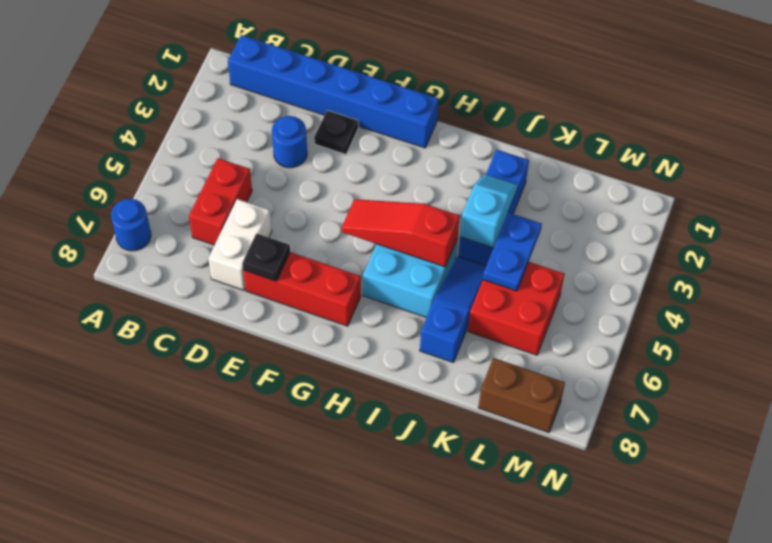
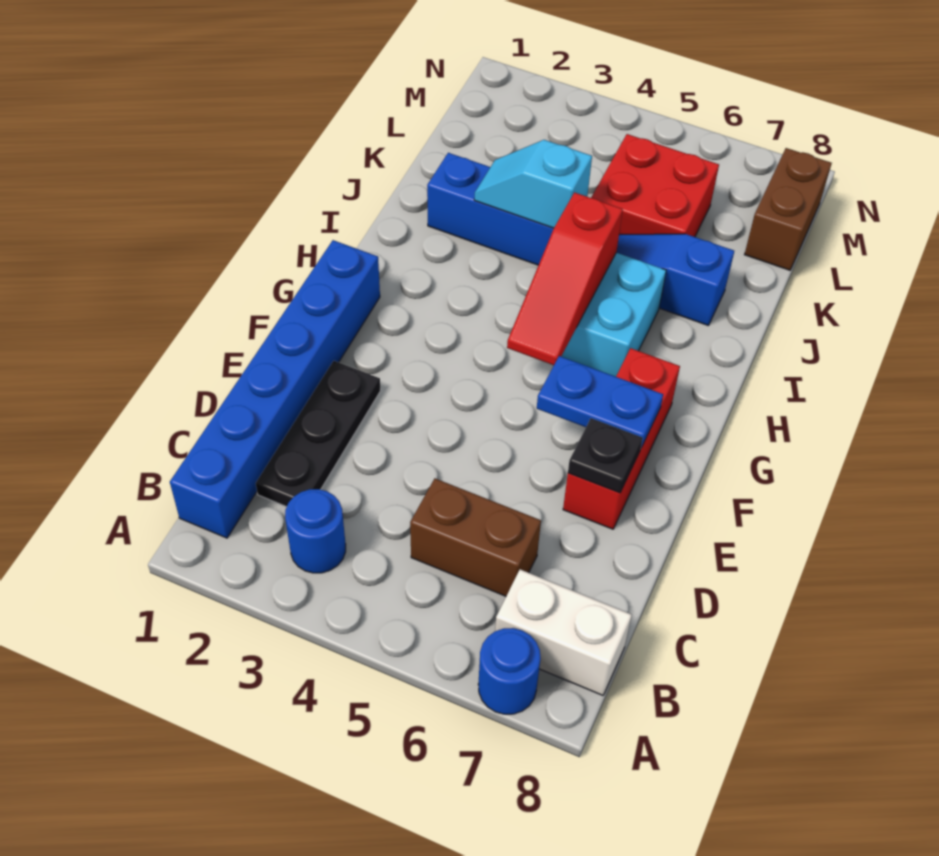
red brick C5:C6 level 1 -> brown brick C5:C6 level 1
blue round brick D3 level 1 -> blue round brick B3 level 1
white brick D6:D7 level 1 -> white brick B7:B8 level 1
black plate E2 level 1 -> black plate C2:E2 level 1
blue plate K4:K5 level 2 -> blue plate F6:F7 level 2

